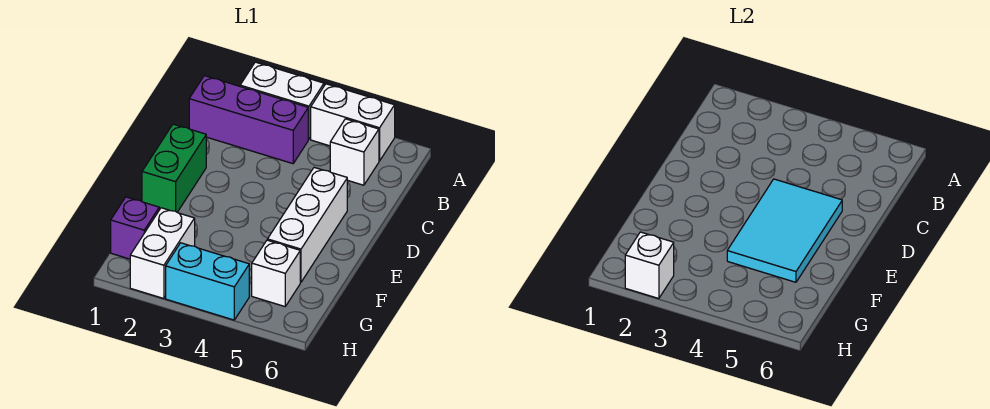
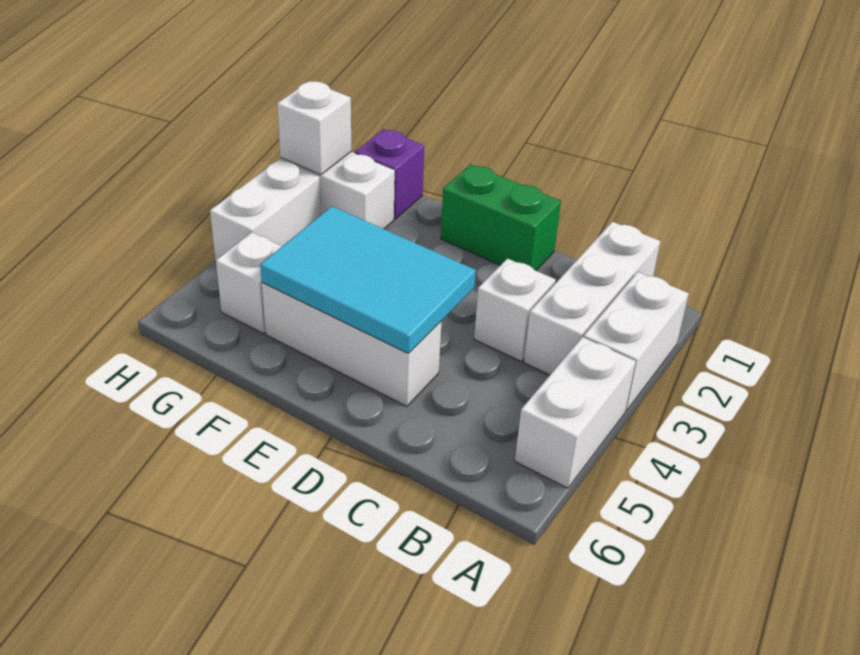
purple brick B1:B3 level 1 -> white brick B1:B3 level 1
white brick B5 level 1 -> white brick C3 level 1
cyan brick H3:H4 level 1 -> white brick H3:H4 level 1

